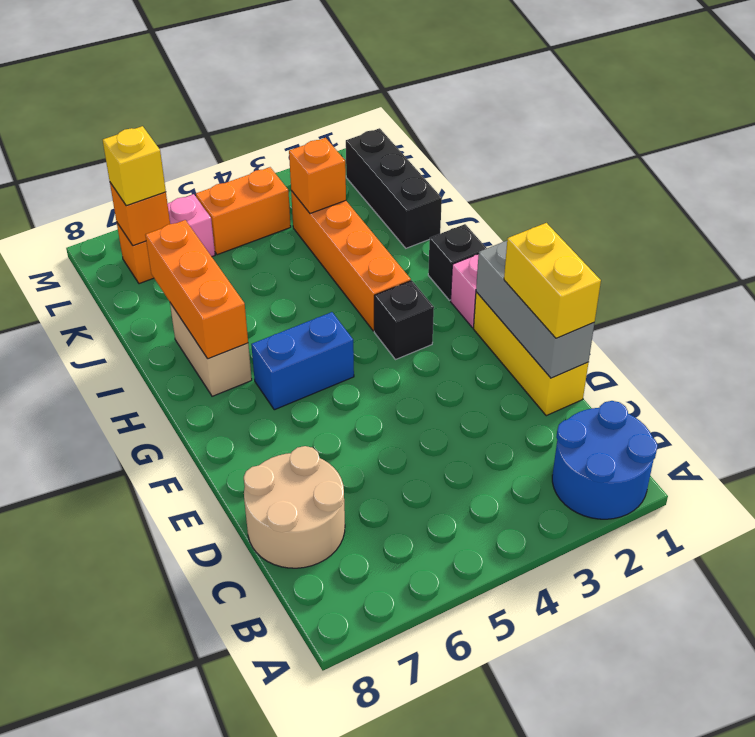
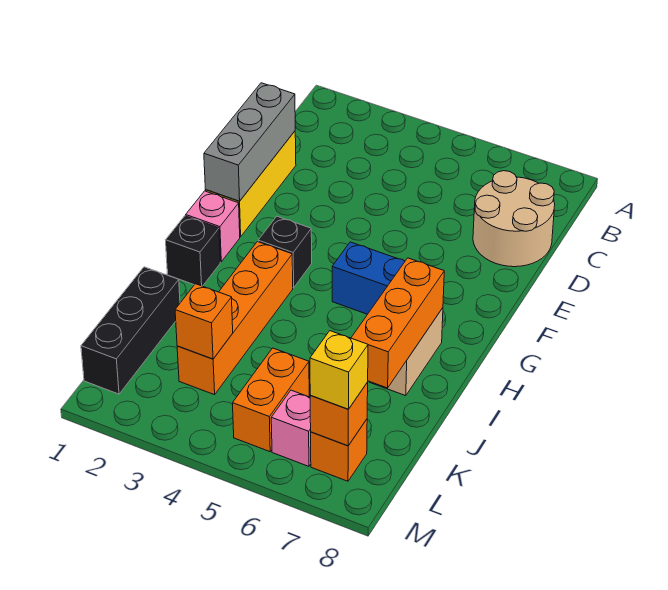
blue round brick A1:B2 level 1 -> none
yellow brick D1:E1 level 3 -> none
orange brick L4:L5 level 1 -> orange brick K5:L5 level 1

